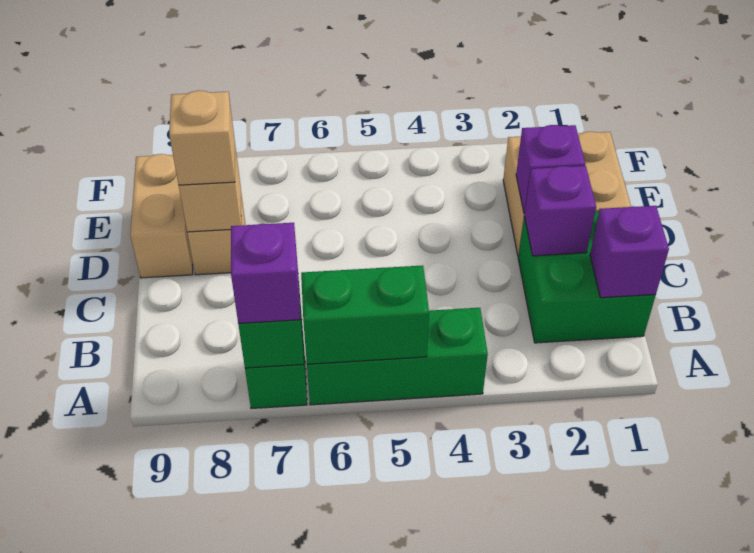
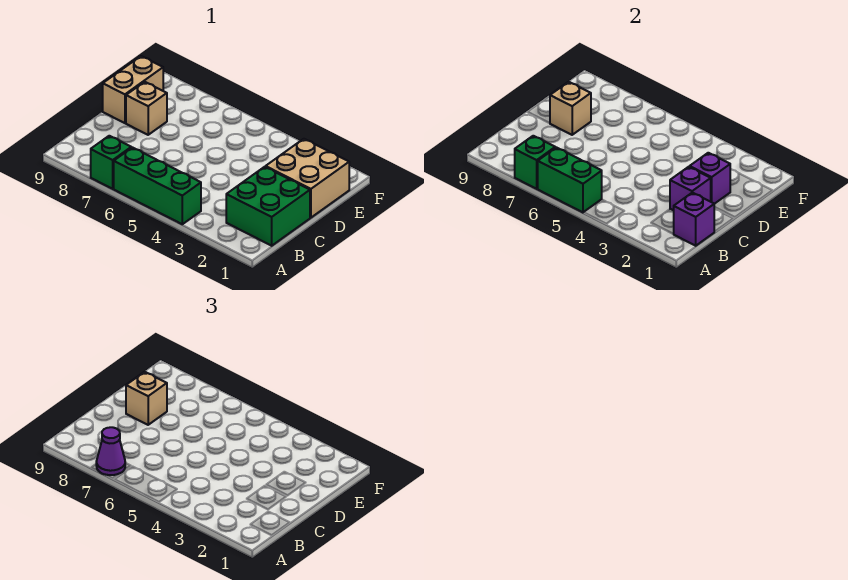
purple brick A7 level 3 -> purple cone A7 level 3

